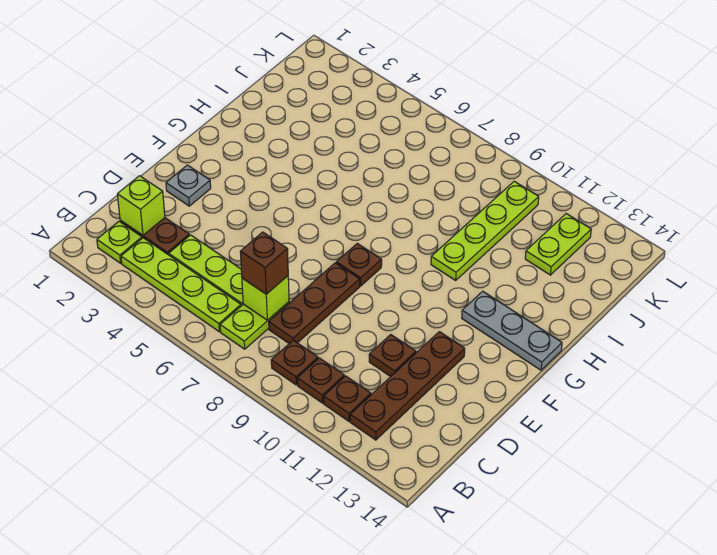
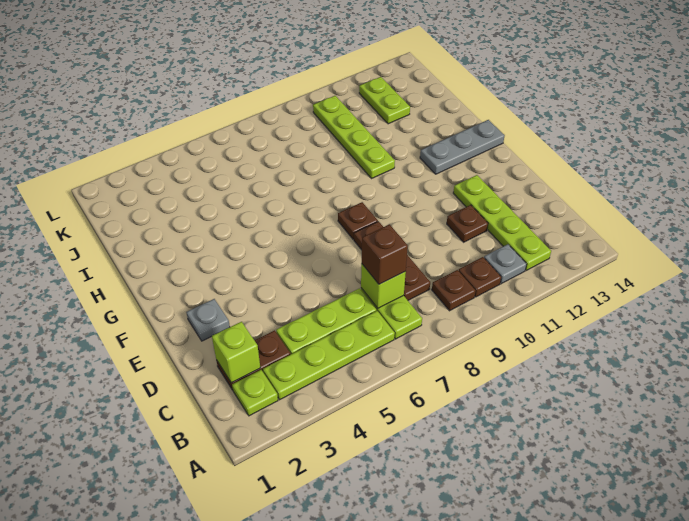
brown plate B11 level 1 -> grey plate B11 level 1
brown plate B12:E12 level 1 -> lime plate B12:E12 level 1

